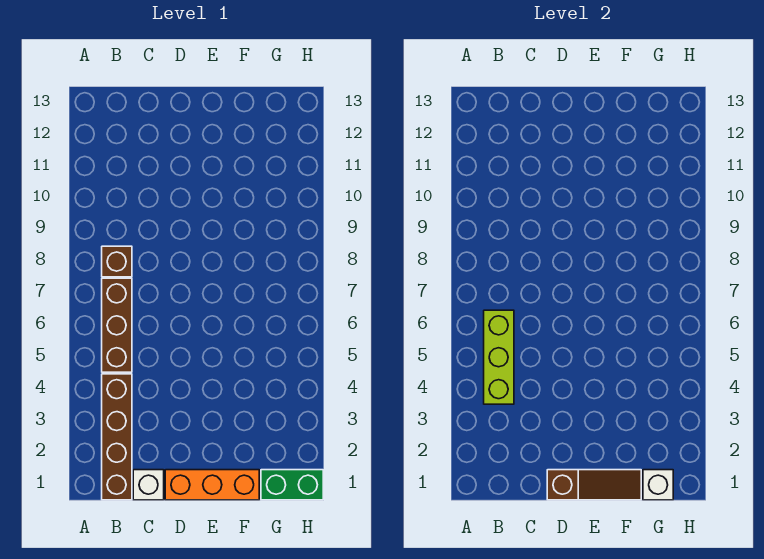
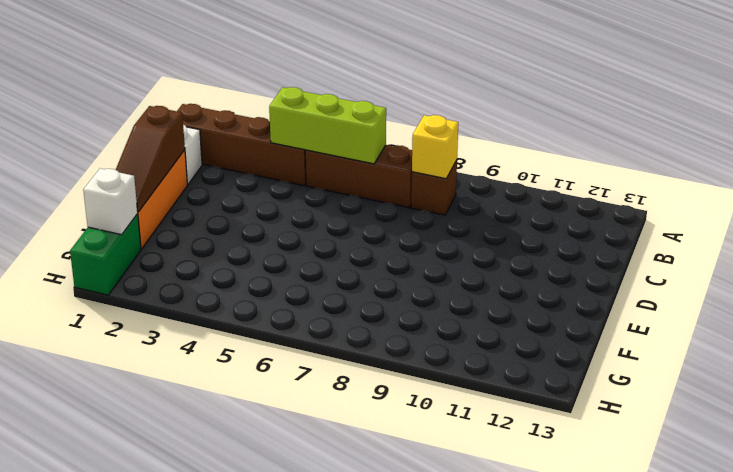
none -> yellow brick B8 level 2

